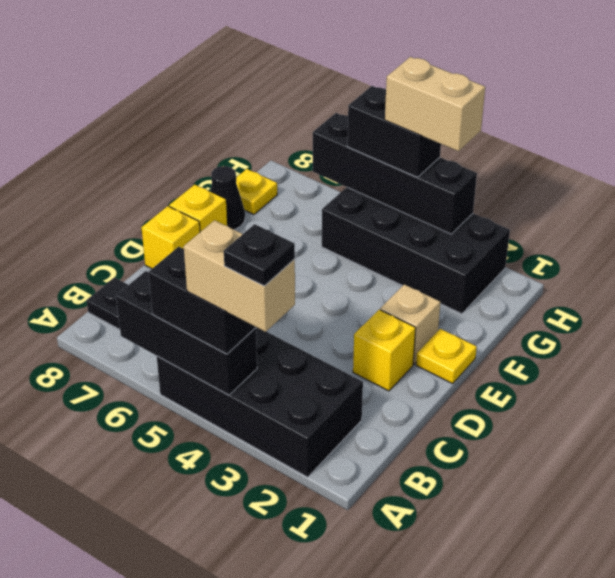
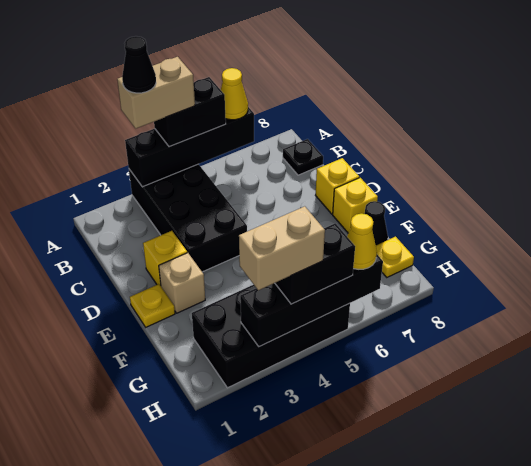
black brick A2:B5 level 1 -> black brick A3:D4 level 1
black plate A3 level 5 -> black cone A3 level 5
black brick A4:A6 level 2 -> black brick A3:A6 level 2
none -> yellow cone A6 level 3
none -> yellow cone H6 level 3

